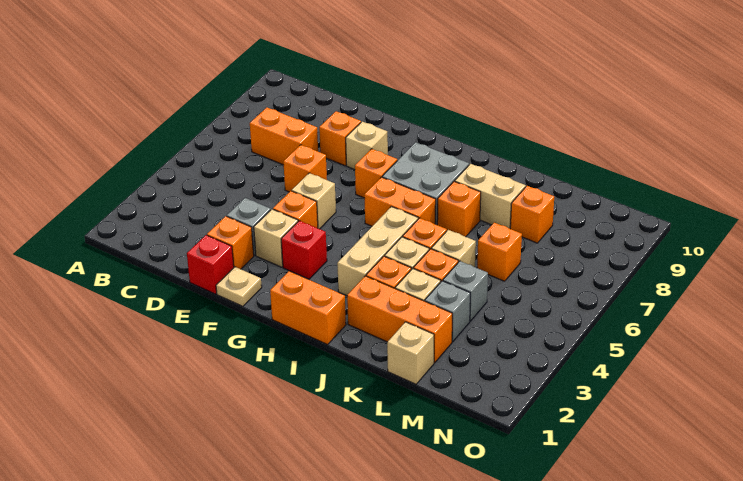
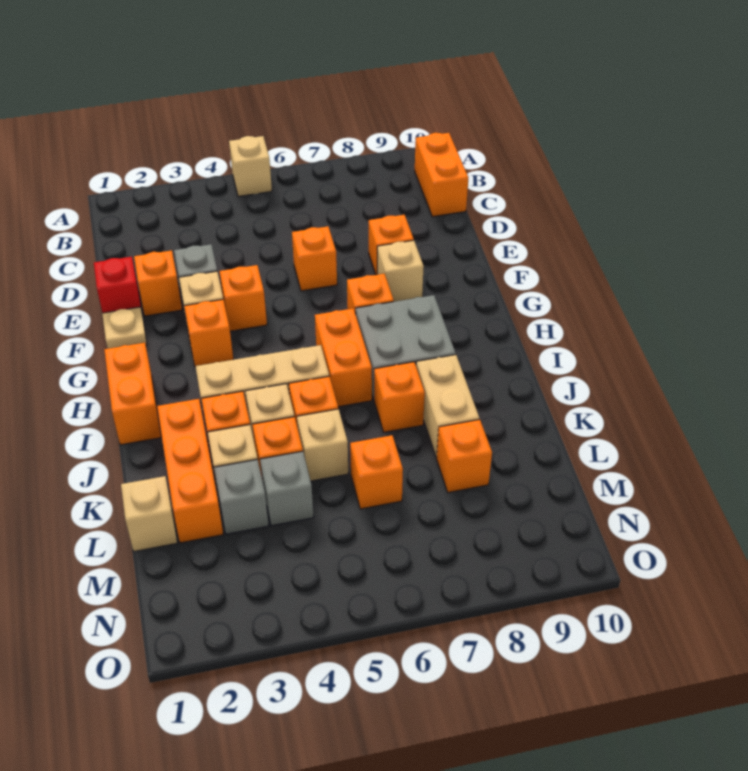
orange brick C7:D7 level 1 -> orange brick B10:C10 level 1
tan brick F5 level 1 -> tan brick A5 level 1
red brick G3 level 1 -> orange brick G3 level 1

